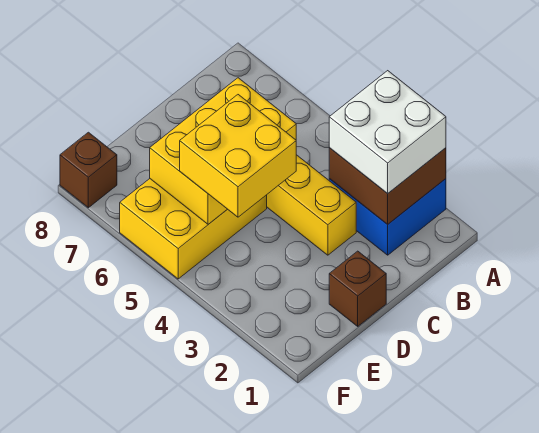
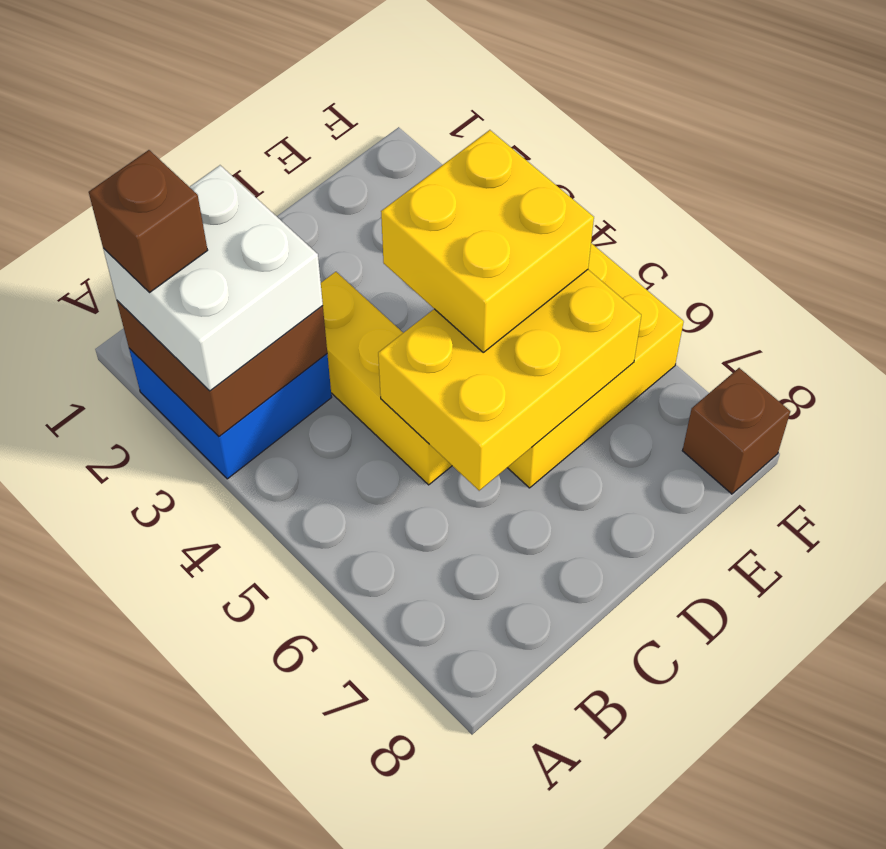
brown brick D1 level 1 -> brown brick A2 level 4

